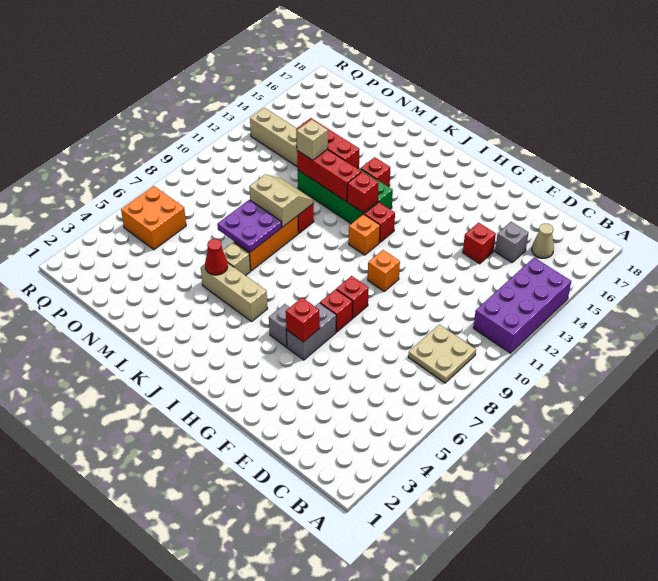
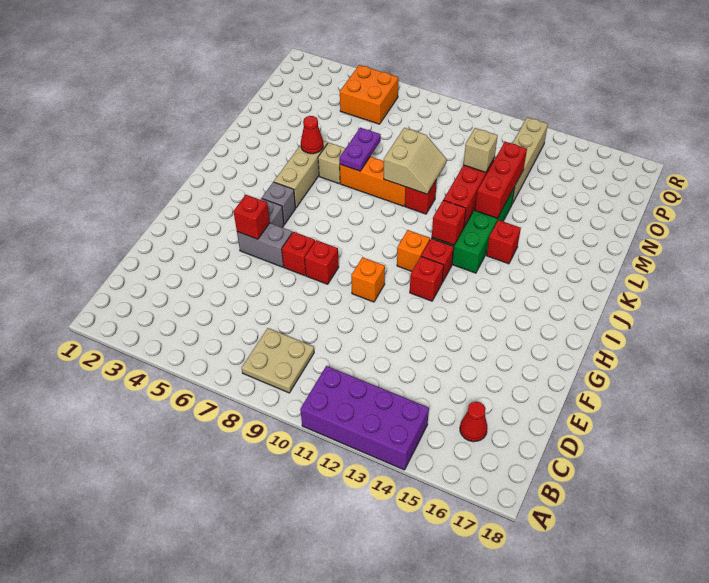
tan cone C16 level 1 -> red cone C16 level 1
grey brick D15 level 1 -> grey brick I5 level 1
red brick E14 level 1 -> red brick H12 level 1
purple plate L7:M8 level 2 -> purple plate L7:M7 level 2

